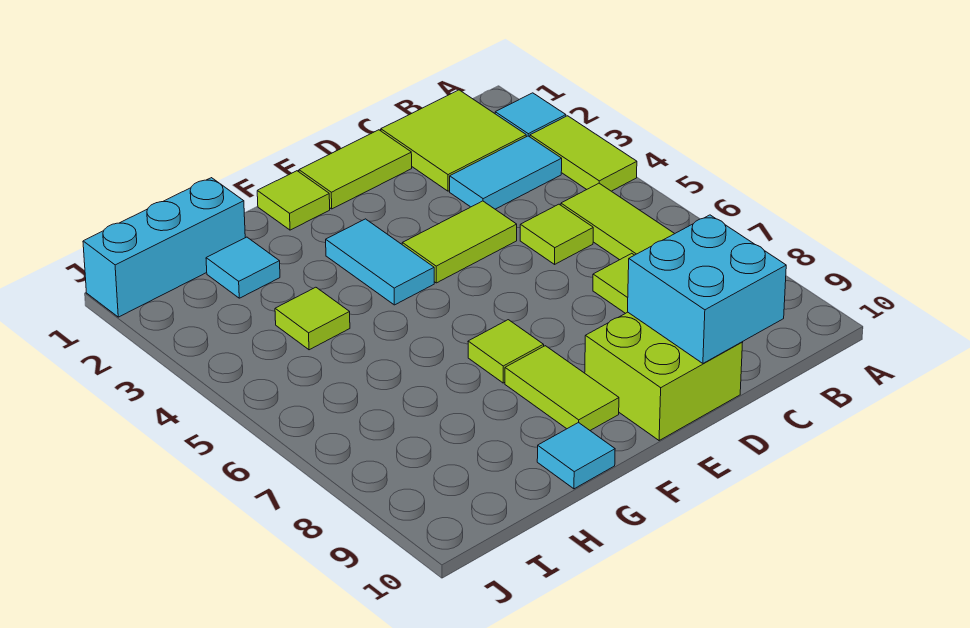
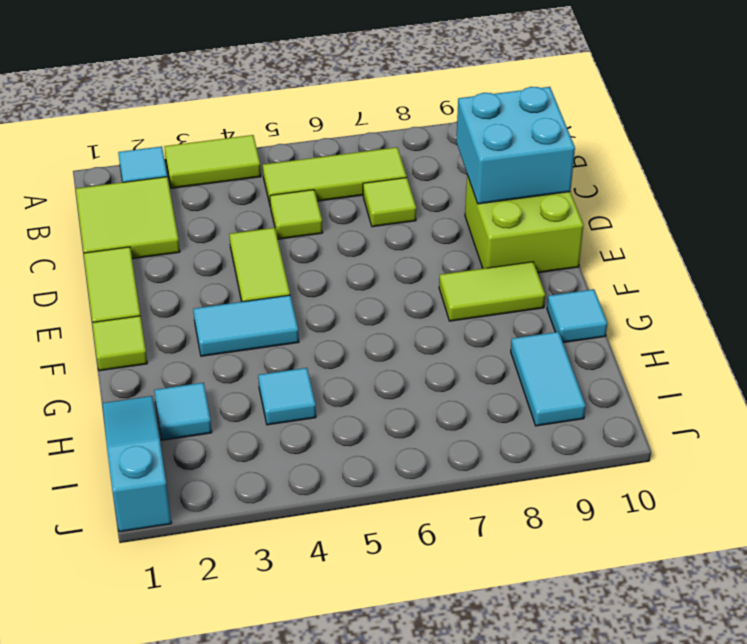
cyan tile B3:C3 level 1 -> cyan tile H9:I9 level 1
lime tile F7 level 1 -> none
cyan brick H1:J1 level 1 -> cyan slope H1:J1 level 1 top J
lime tile H4 level 1 -> cyan tile H4 level 1

